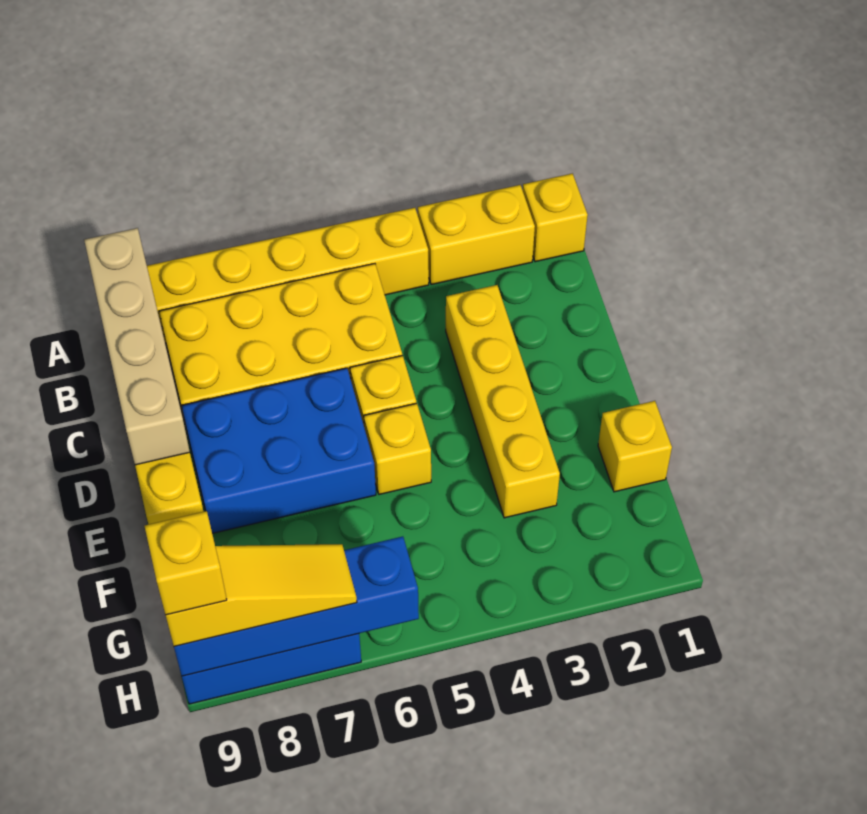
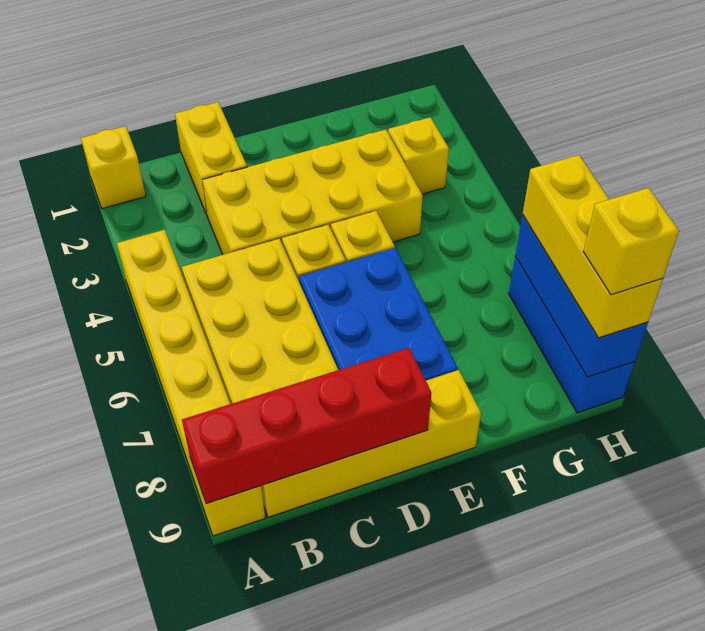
yellow brick A2:A3 level 1 -> yellow brick C1:C2 level 1
tan brick A9:D9 level 2 -> red brick A9:D9 level 2
yellow brick C3:F3 level 1 -> yellow brick C3:F4 level 1
yellow brick F1 level 1 -> yellow brick G3 level 1
blue brick H6:H9 level 2 -> blue brick H7:H9 level 2
yellow slope H7:H9 level 3 top 9 -> yellow brick H7:H9 level 3

